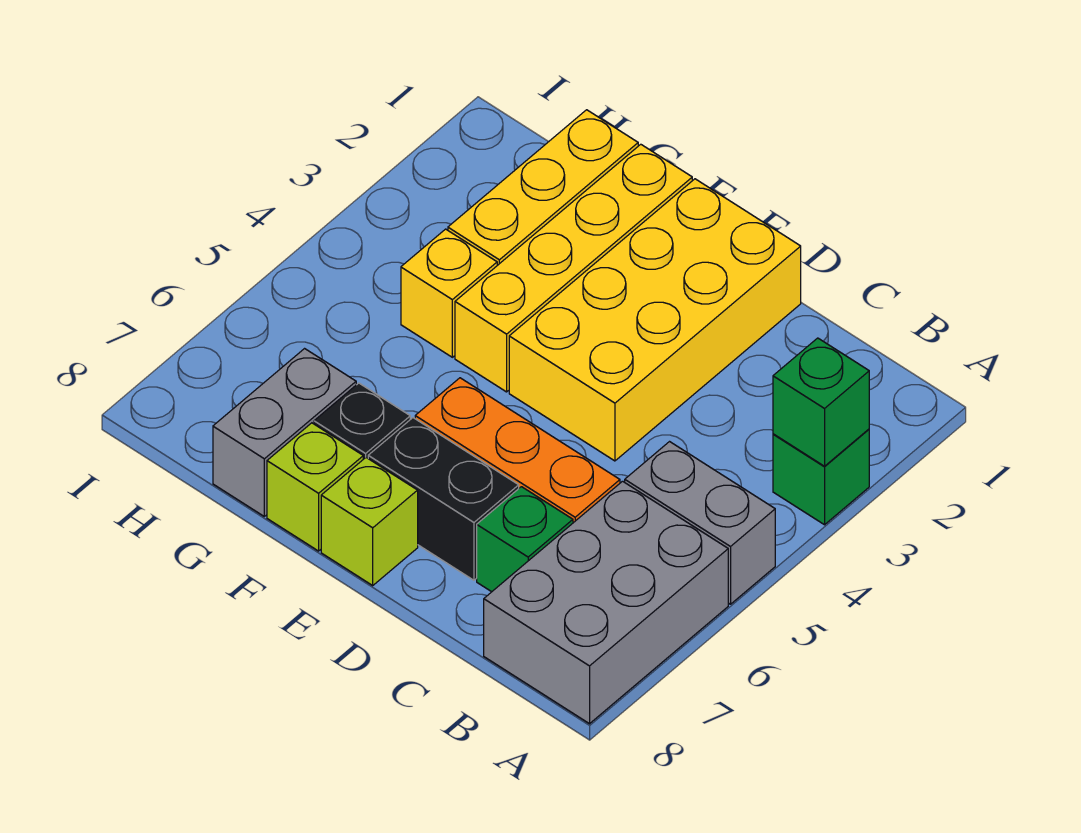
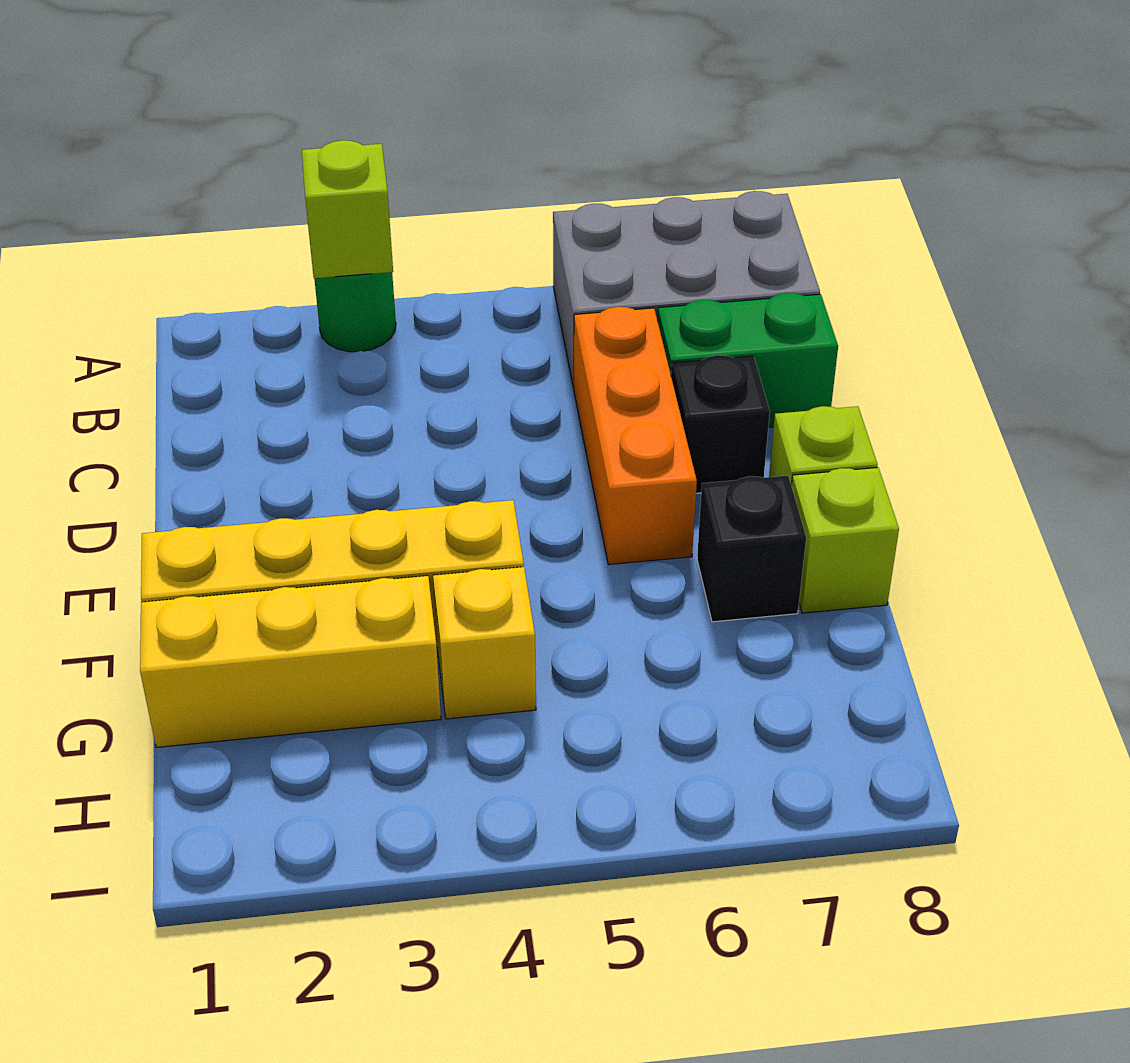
green brick A3 level 1 -> green round brick A3 level 1
green brick A3 level 2 -> lime brick A3 level 2
grey brick A5:B5 level 1 -> none
green brick C7 level 1 -> green brick C7:C8 level 1
yellow brick D1:E4 level 1 -> none
black brick D7:E7 level 1 -> black brick D7 level 1
grey brick G7:G8 level 1 -> none

